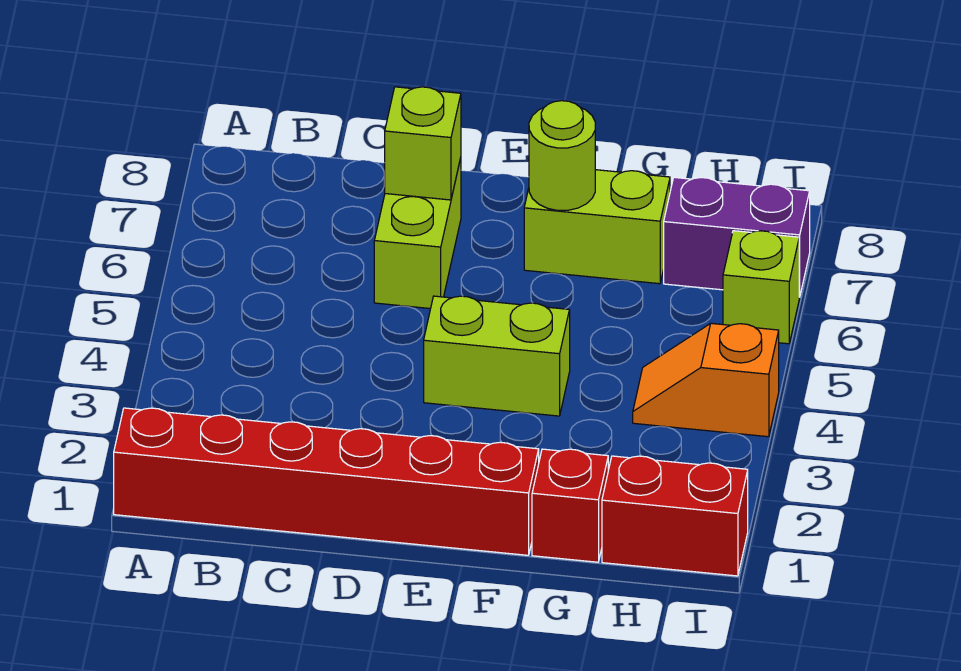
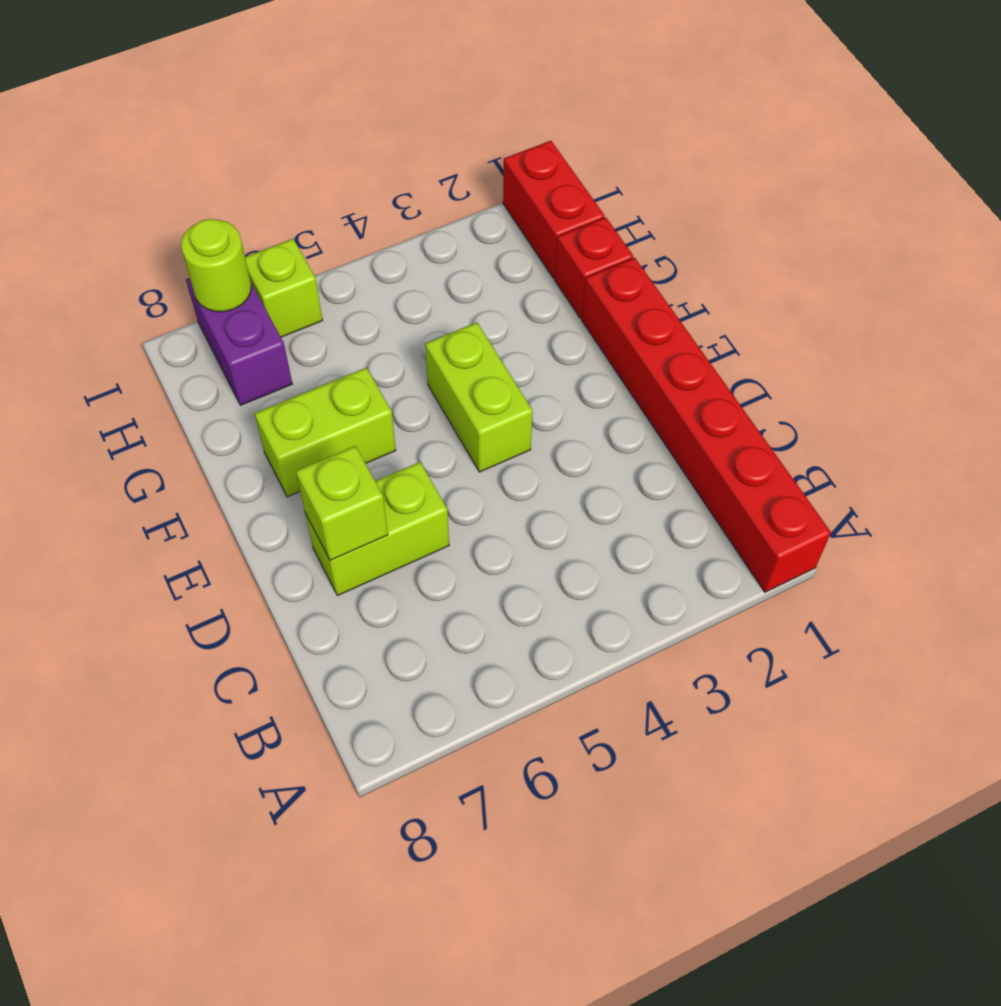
lime brick F7:G7 level 1 -> lime brick F6:F7 level 1
lime round brick F7 level 2 -> lime round brick I7 level 2
orange slope H4:I4 level 1 top I -> none

